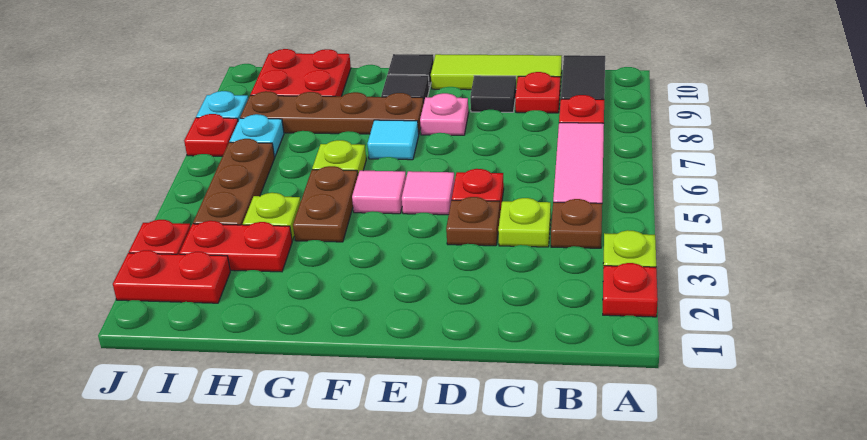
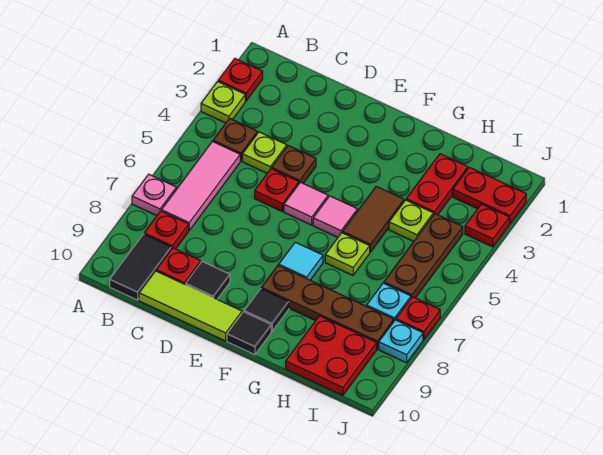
pink plate E8 level 1 -> pink plate A7 level 1
brown plate G4:G5 level 1 -> brown tile G4:G5 level 1
red plate H3:I3 level 1 -> red plate H2:H3 level 1

